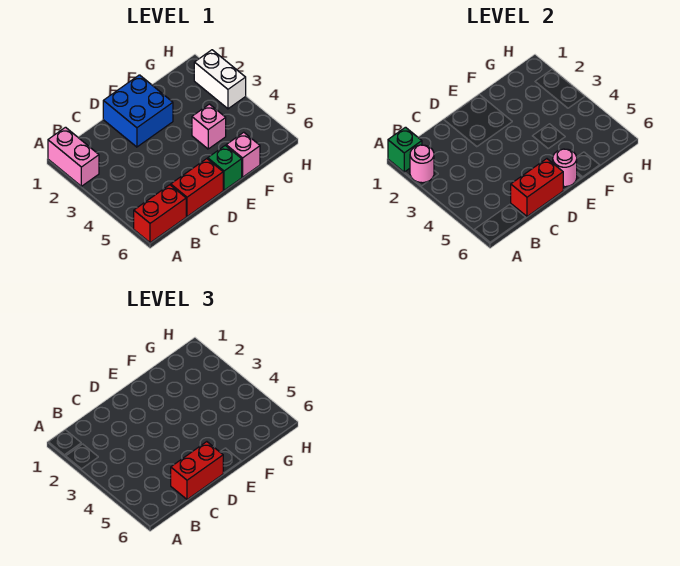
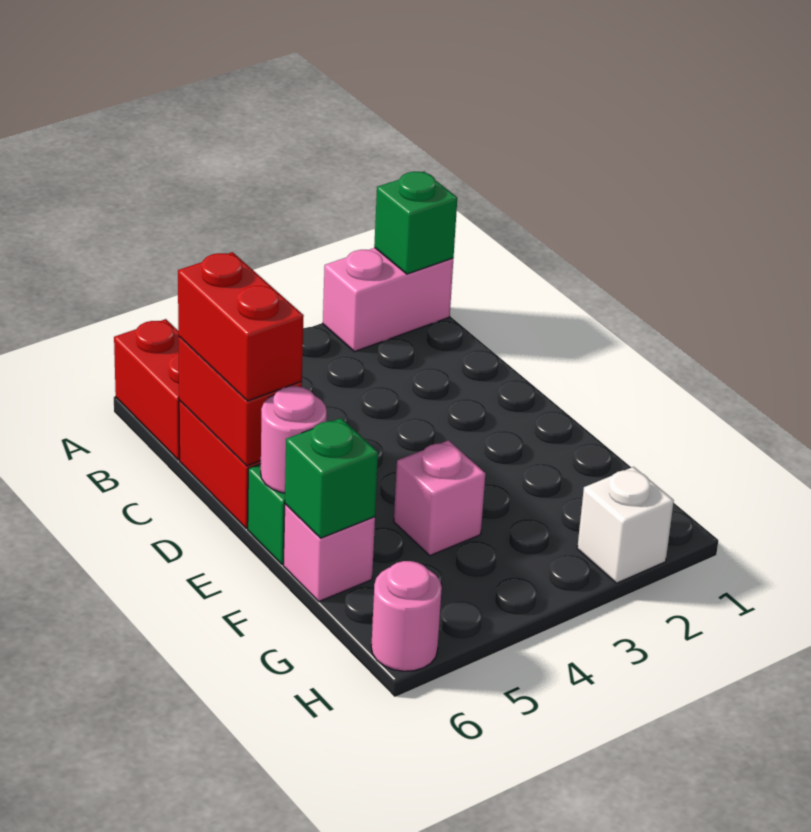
pink round brick A2 level 2 -> pink round brick H6 level 1
blue brick D1:E2 level 1 -> none
none -> green brick F6 level 2
white brick H2:H3 level 1 -> white brick H2 level 1

